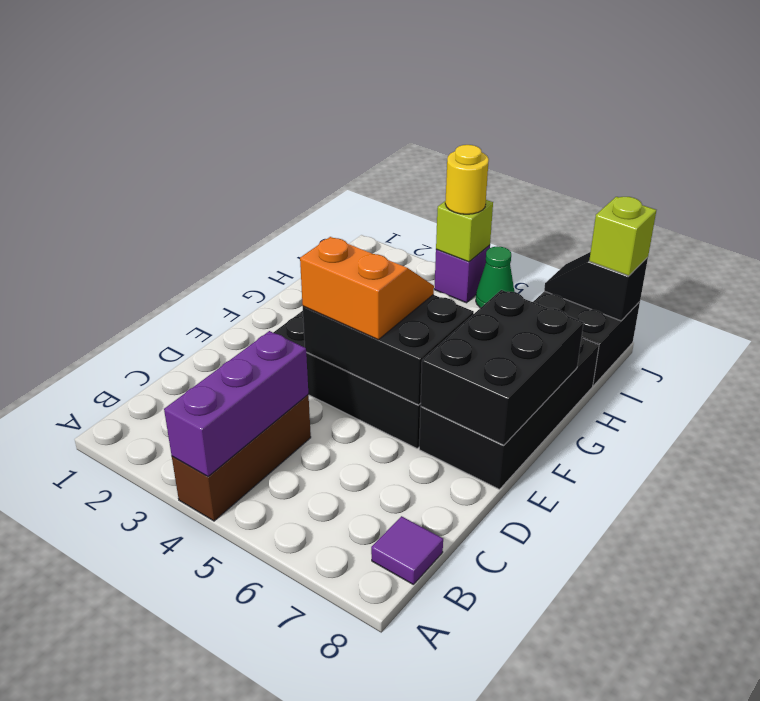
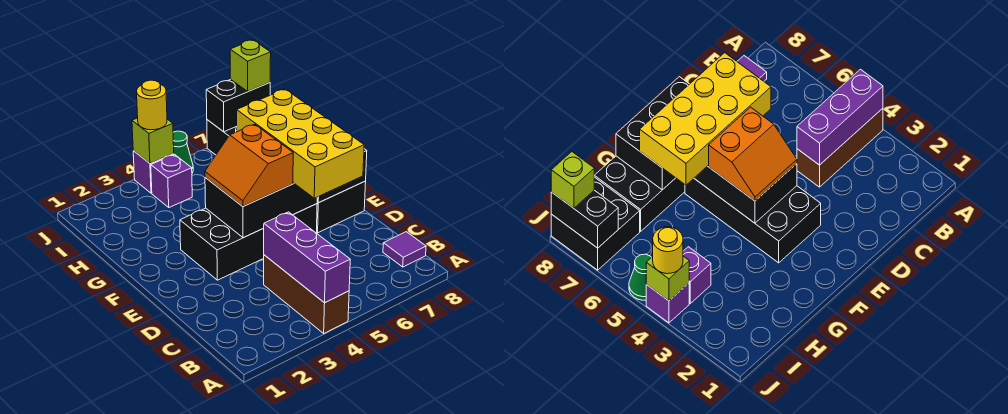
none -> yellow brick D6:G7 level 3
orange slope E4:F5 level 3 top E -> orange slope E4:F5 level 3 top 5
none -> purple brick I4 level 1
black slope J7:J8 level 2 top 8 -> black brick J7:J8 level 2

